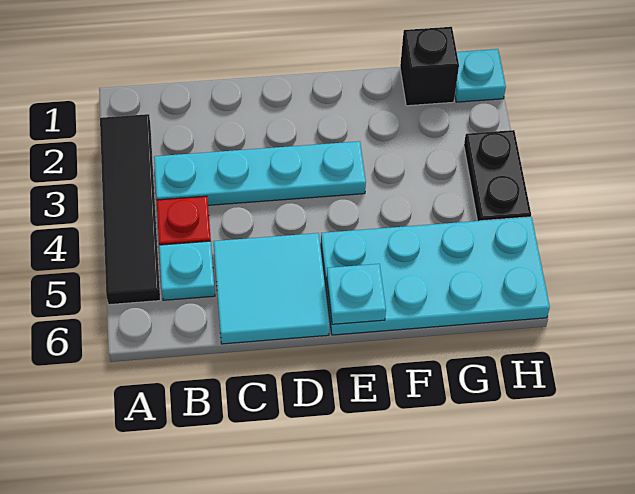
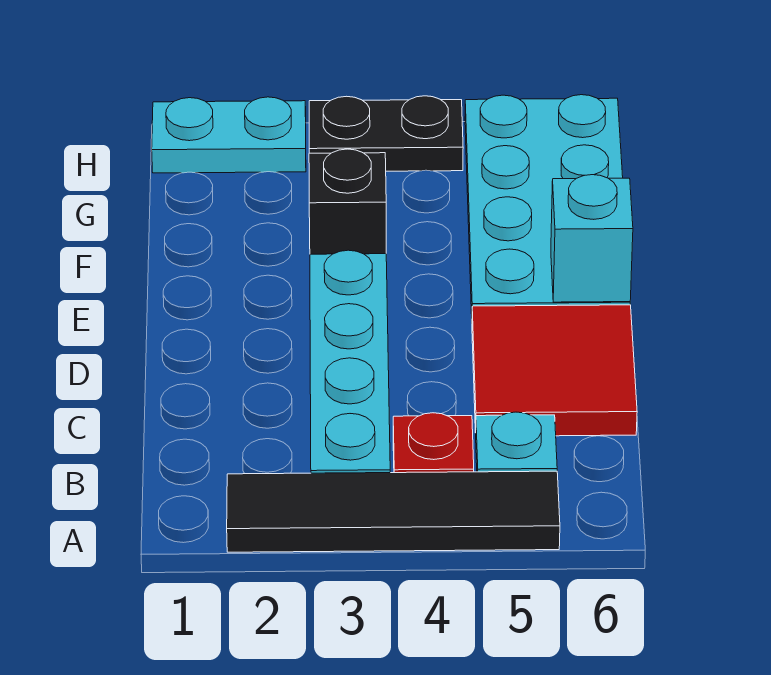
cyan tile C5:D6 level 1 -> red tile C5:D6 level 1
cyan plate E6 level 2 -> cyan brick E6 level 2
black brick G1 level 1 -> black brick F3 level 1
cyan plate H1 level 1 -> cyan plate H1:H2 level 1

